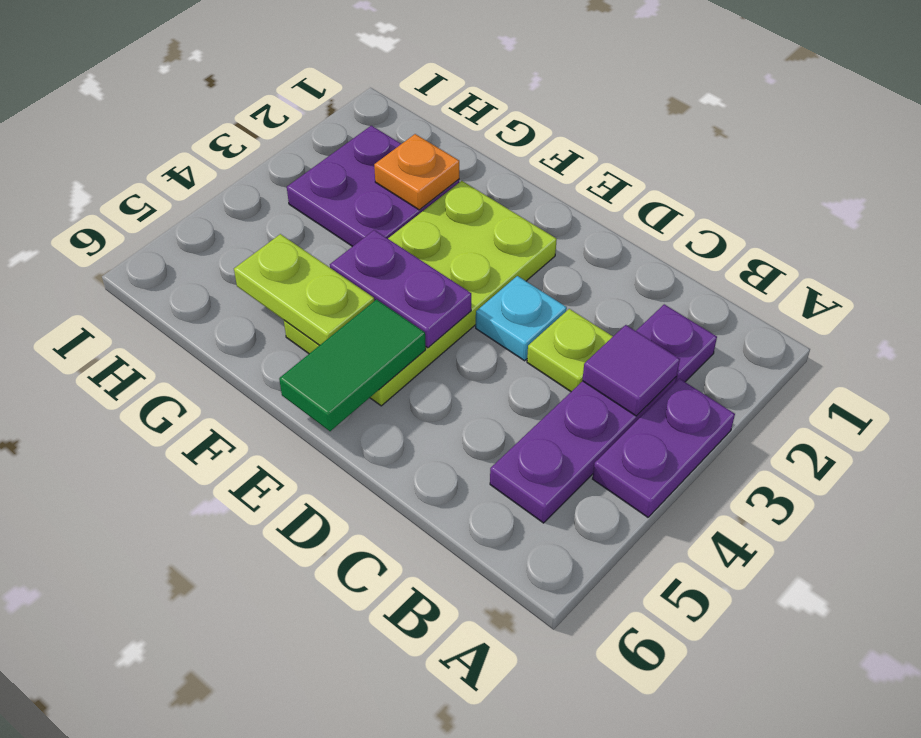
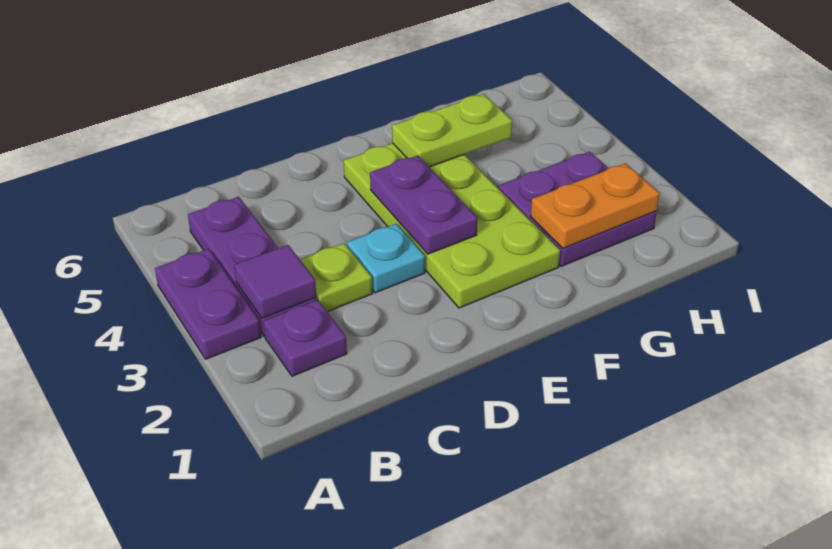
purple plate E4:F4 level 2 -> purple plate E3:E4 level 2
green tile E5:E6 level 2 -> none
orange plate G2 level 2 -> orange plate G2:H2 level 2

